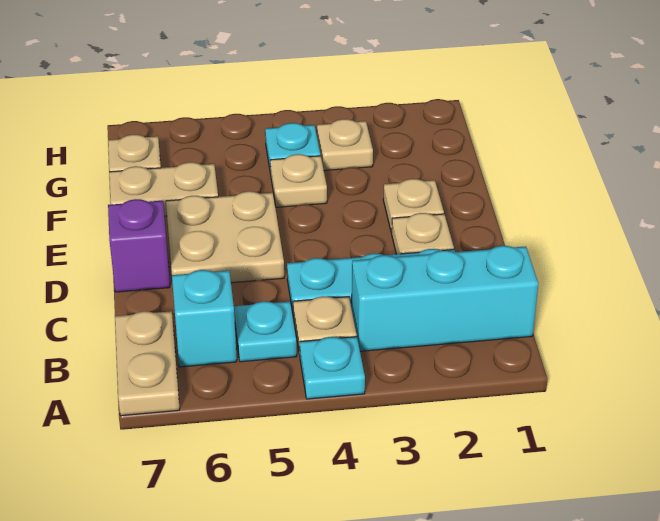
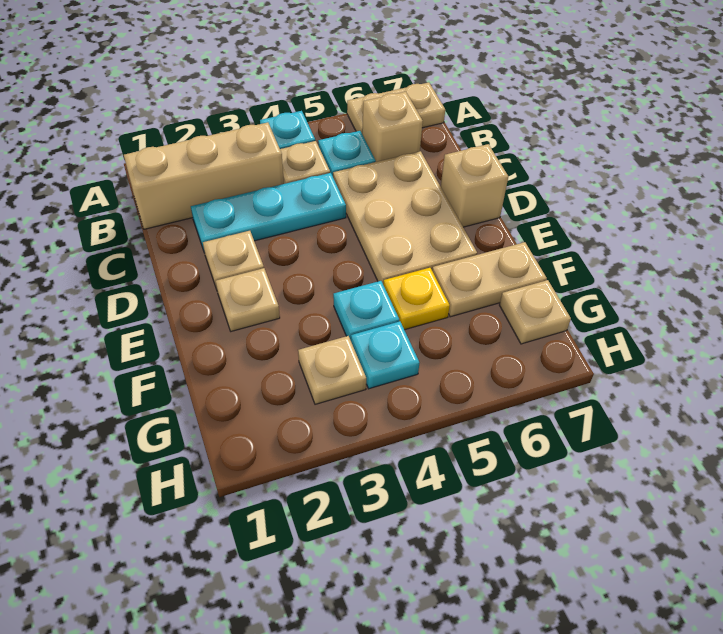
tan plate A7:B7 level 1 -> tan plate A6:A7 level 1
cyan brick B1:B3 level 1 -> tan brick B1:B3 level 1
cyan brick B6 level 1 -> tan brick B6 level 1
tan plate D5:E6 level 1 -> tan plate C5:E6 level 1
purple brick D7 level 1 -> tan brick D7 level 1
tan plate F4 level 1 -> cyan plate F4 level 1
none -> yellow plate F5 level 1

